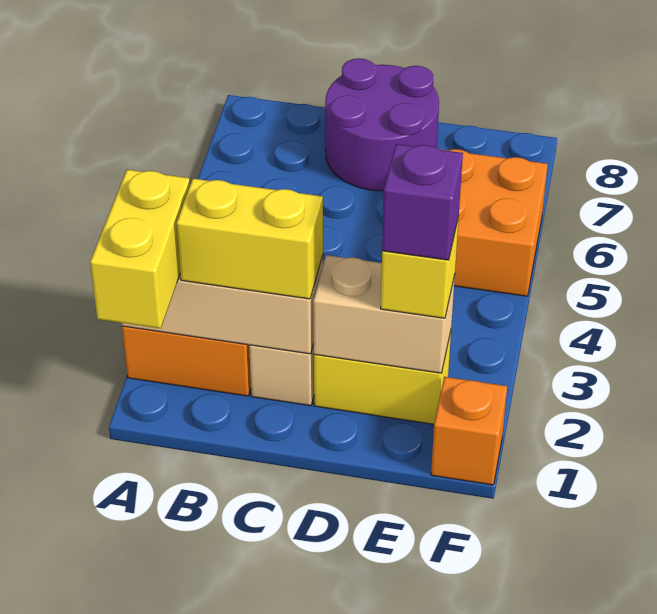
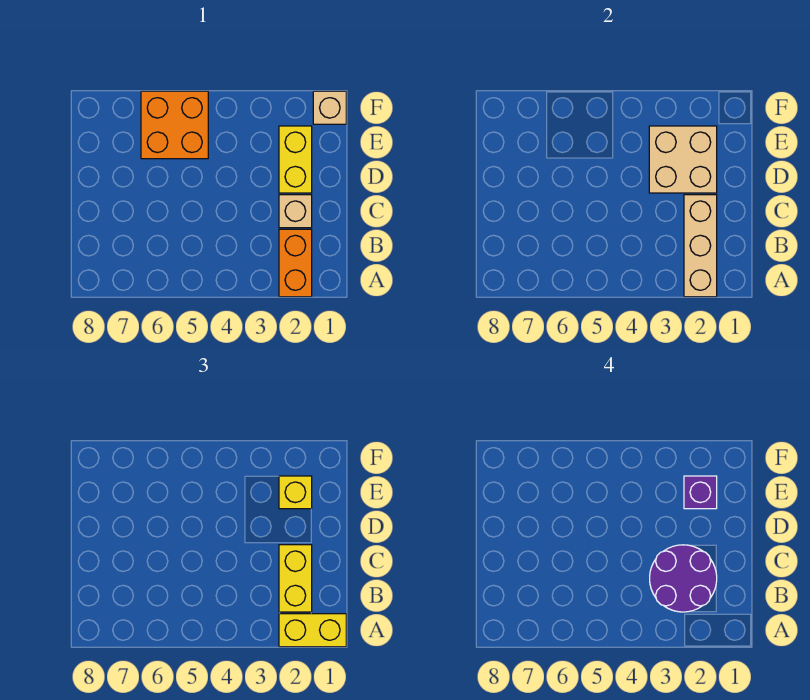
purple round brick C7:D8 level 1 -> purple round brick B2:C3 level 4
tan brick D2:E2 level 2 -> tan brick D2:E3 level 2
orange brick F1 level 1 -> tan brick F1 level 1

